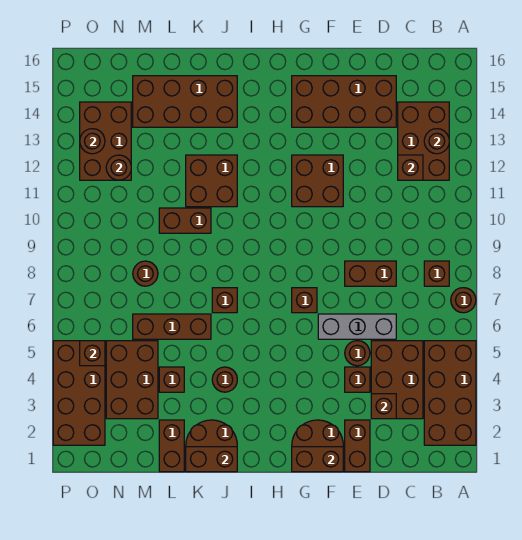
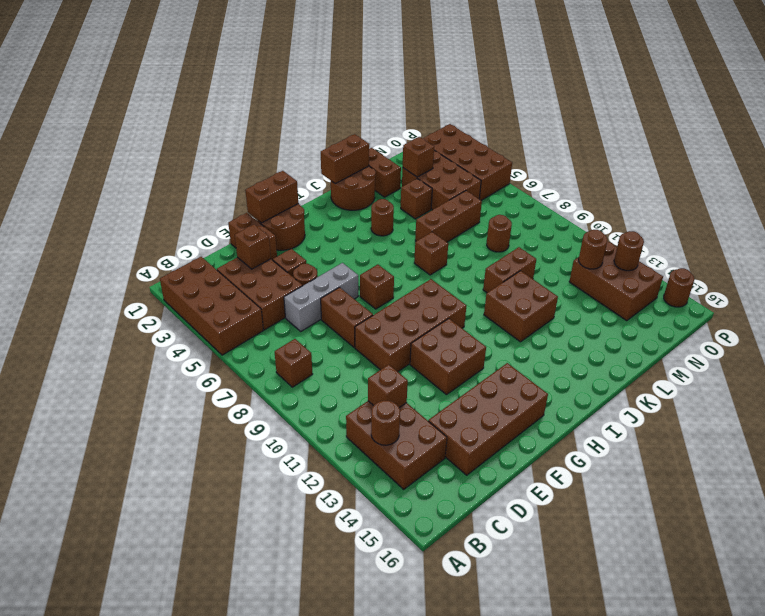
brown round brick A7 level 1 -> brown round brick P15 level 1
brown brick D8:E8 level 1 -> brown brick E7:E8 level 1
brown brick J14:M15 level 1 -> brown brick E9:H10 level 1
brown brick O5 level 2 -> brown brick M3 level 2

